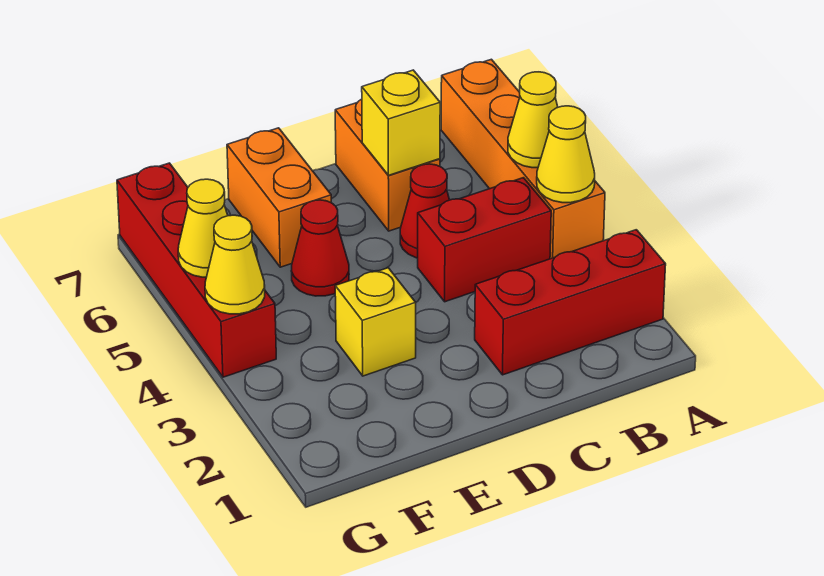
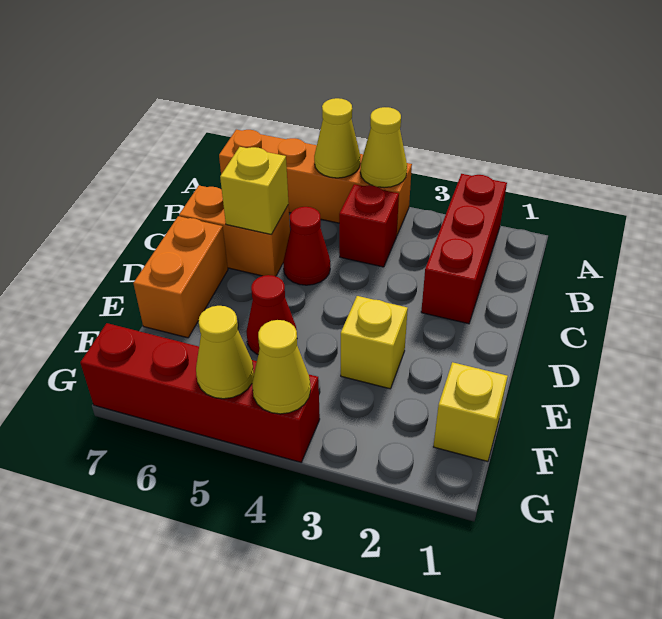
red brick B4:C4 level 1 -> red brick B4 level 1
orange brick E6:E7 level 1 -> orange brick D7:E7 level 1
none -> yellow brick F1 level 1

